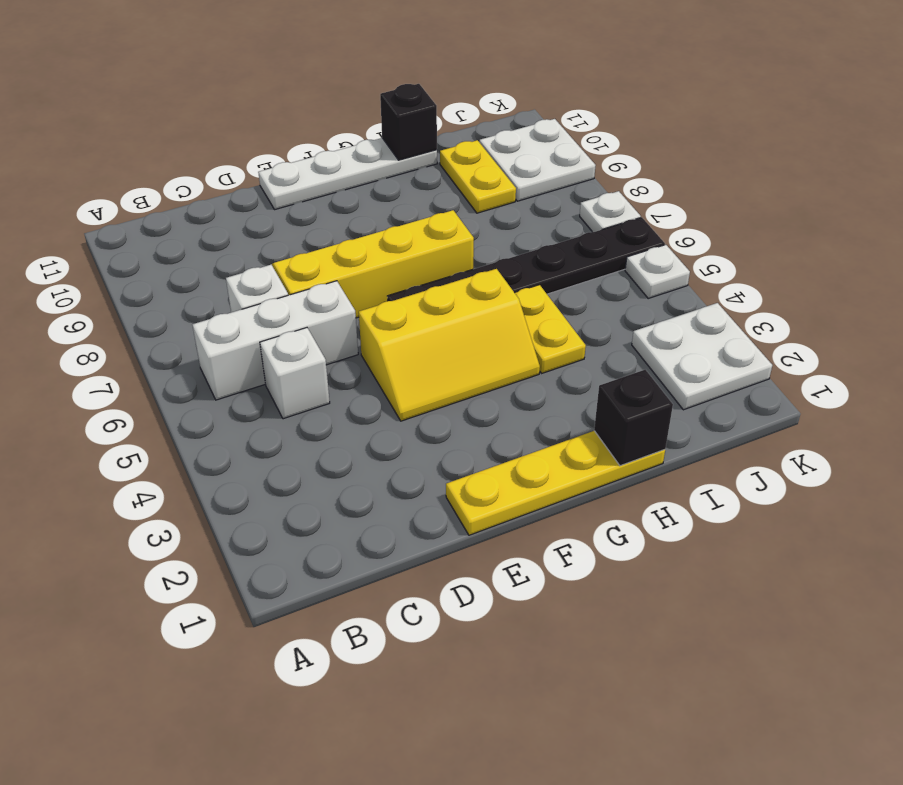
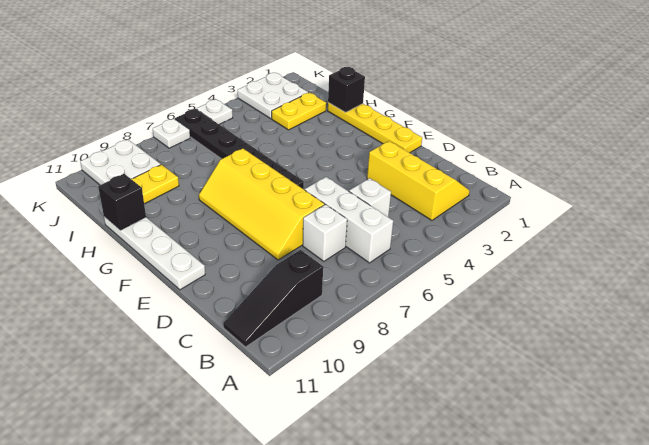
none -> black slope B9:B11 level 1 top 9
yellow slope E4:G5 level 1 top 5 -> yellow slope B2:D3 level 1 top 3
yellow plate H4:H5 level 1 -> yellow plate I2:I3 level 1

